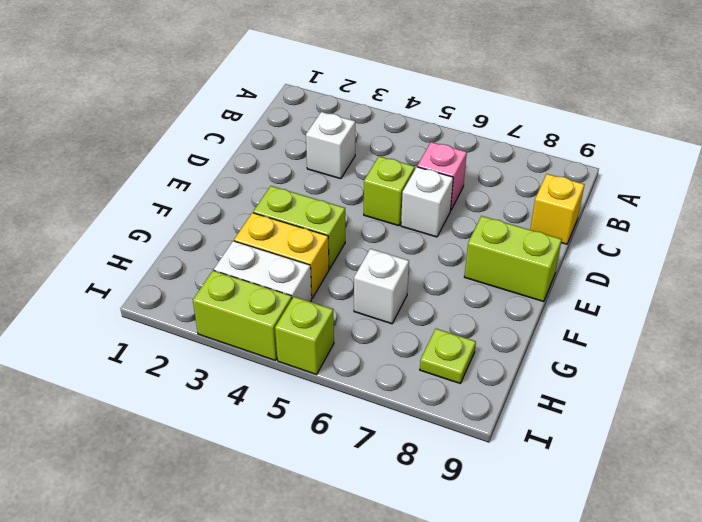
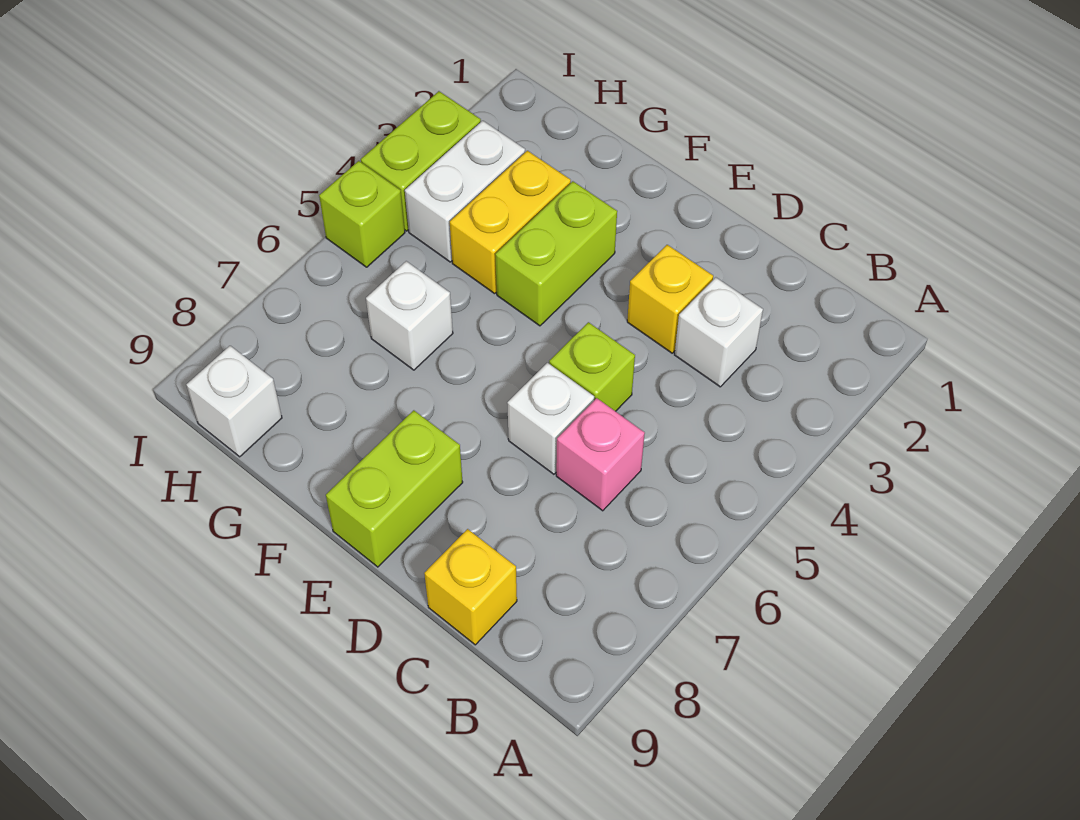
none -> yellow brick D3 level 1
lime plate H8 level 1 -> none
none -> white brick H9 level 1

